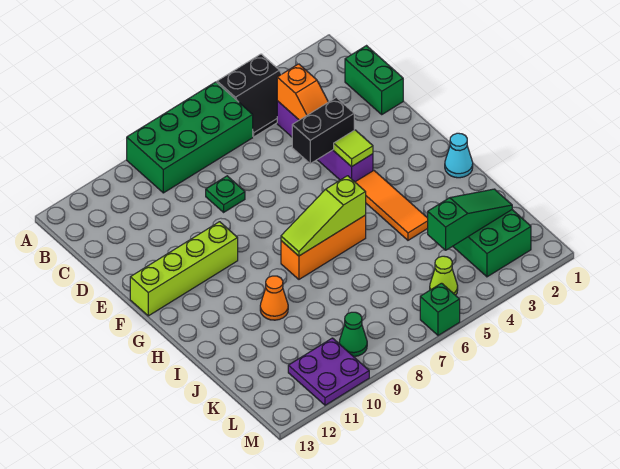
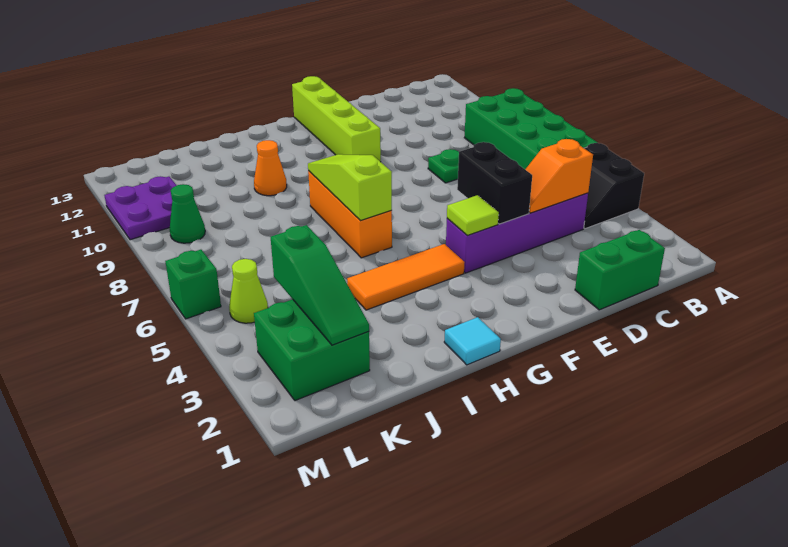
cyan cone H1 level 1 -> cyan tile H1 level 1

